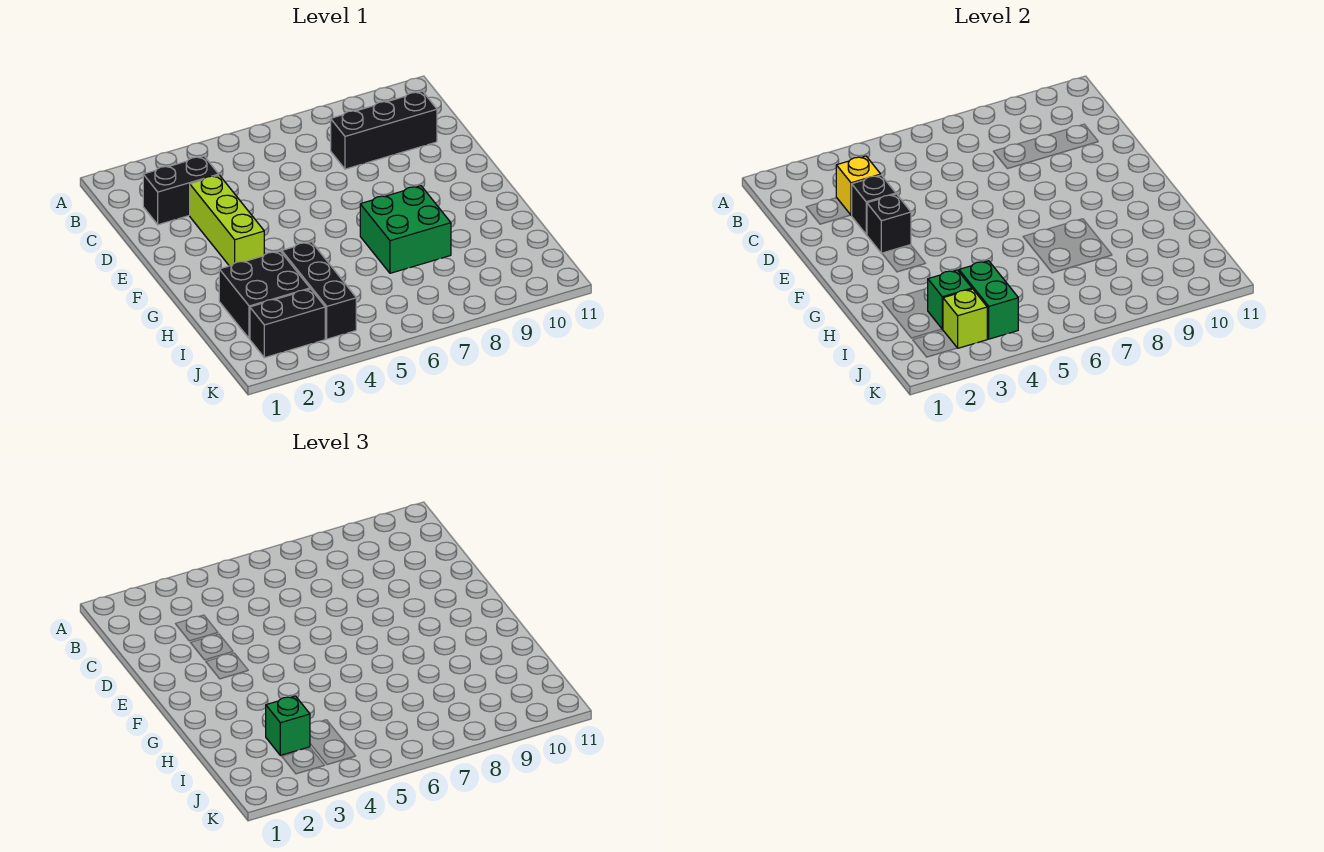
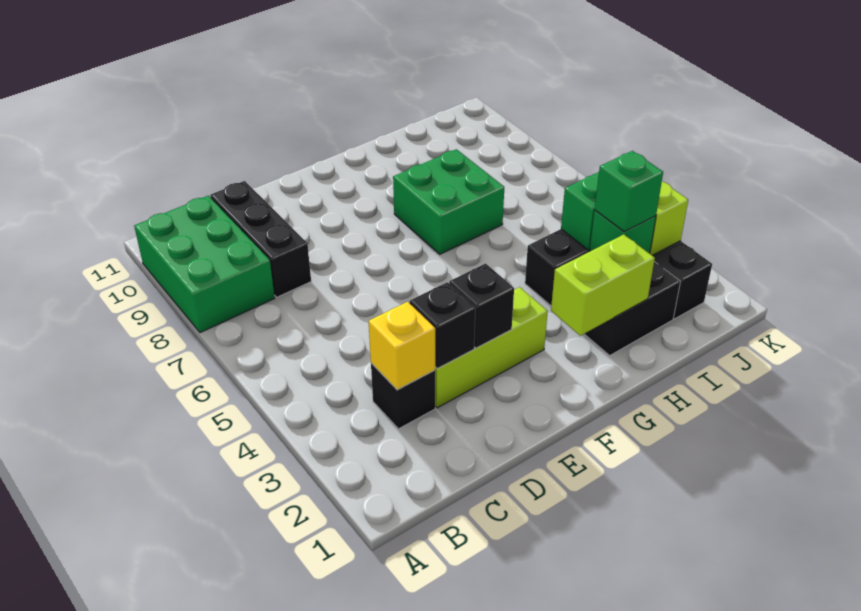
none -> green brick A8:B10 level 1
black brick C2:C3 level 1 -> black brick C3 level 1
none -> lime brick G2:H2 level 2

